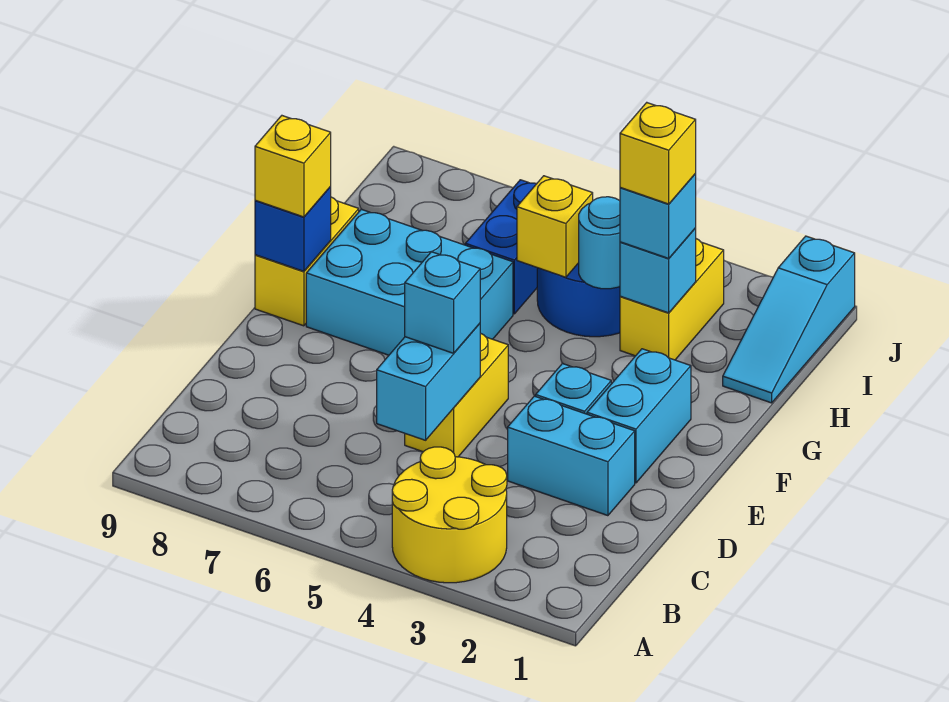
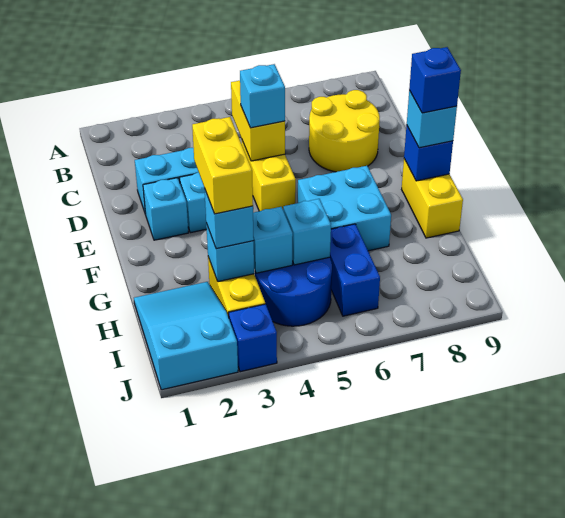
yellow round brick A3:B4 level 1 -> yellow round brick C7:D8 level 1
cyan brick C5:D5 level 2 -> yellow brick C5:D5 level 2
cyan brick E2:F2 level 1 -> cyan brick E2 level 1
cyan brick F6:G8 level 1 -> cyan brick F6:G7 level 1
yellow brick F9 level 3 -> cyan brick F9 level 3
none -> blue brick F9 level 4
cyan slope H1:J1 level 1 top J -> cyan slope H1:J2 level 1 top J
yellow brick H3 level 4 -> yellow brick G3:H3 level 4
cyan round brick H4 level 2 -> cyan brick H4 level 2
yellow brick H5 level 2 -> cyan brick H5 level 2
none -> blue brick J3 level 1

